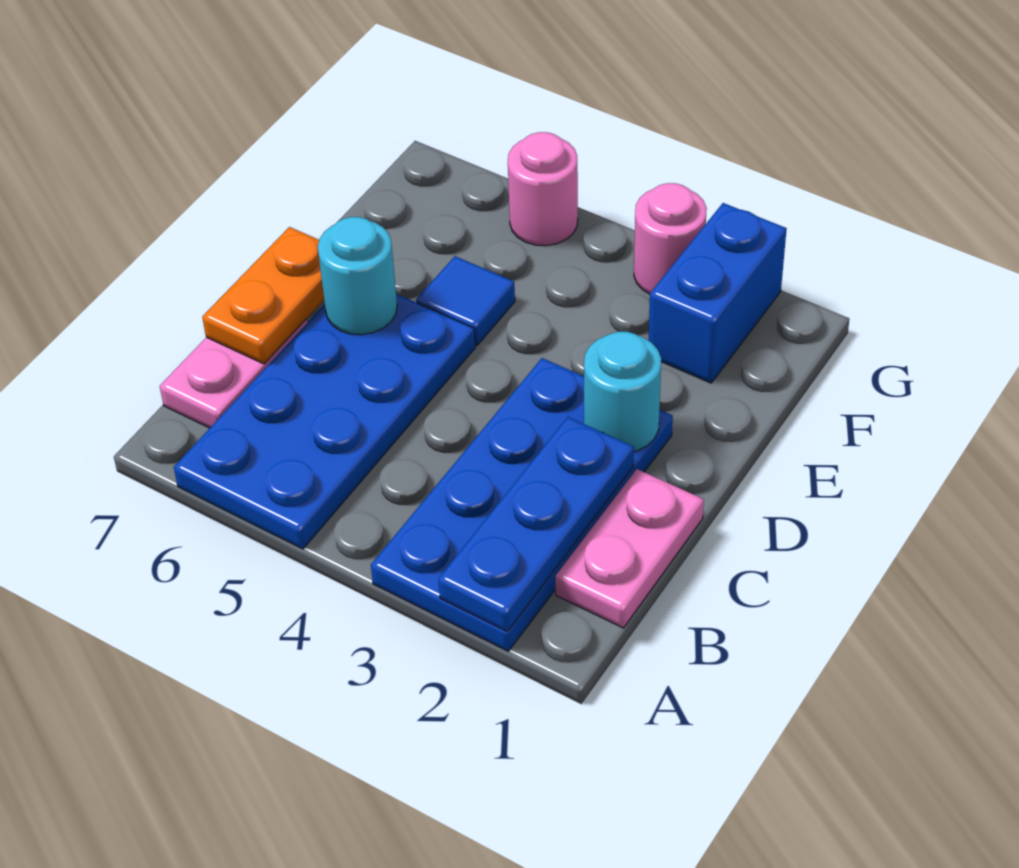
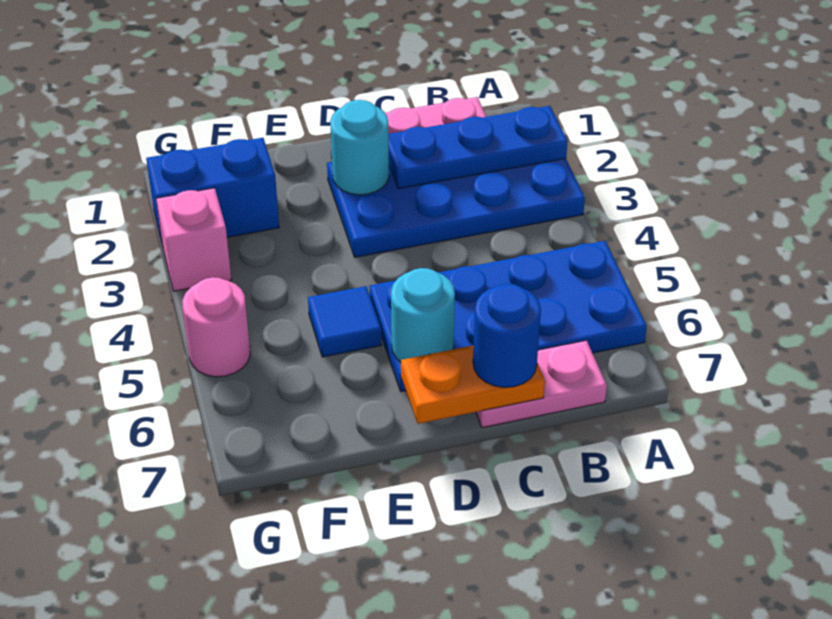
none -> blue round brick C7 level 3
pink round brick G3 level 1 -> pink brick G3 level 1

